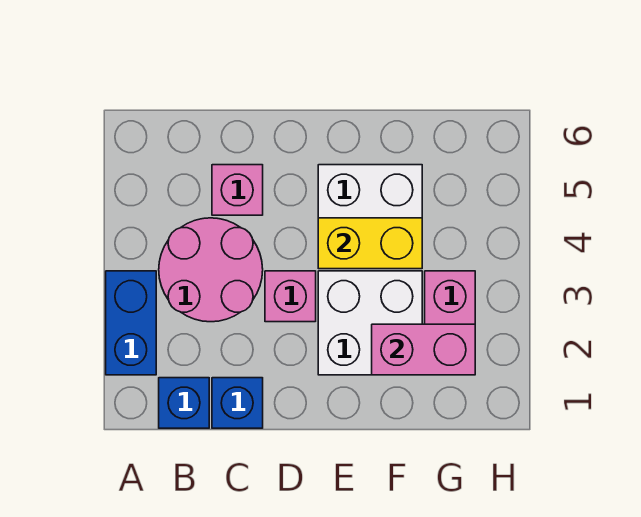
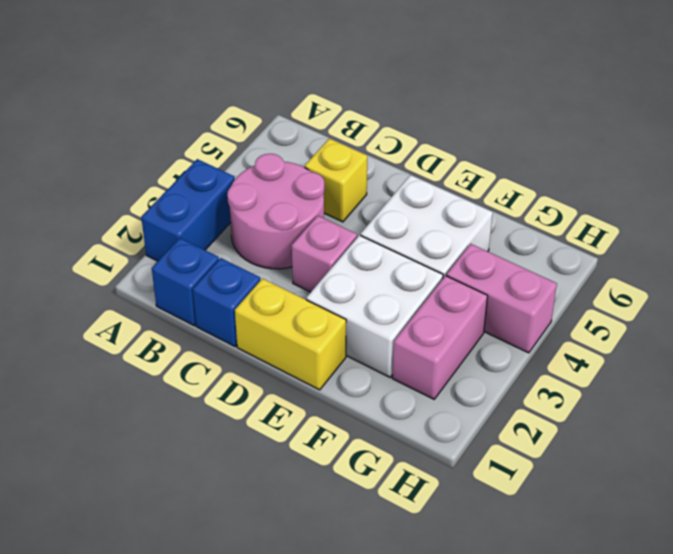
pink brick C5 level 1 -> yellow brick C5 level 1
yellow brick E4:F4 level 2 -> yellow brick D1:E1 level 1
pink brick F2:G2 level 2 -> pink brick G4:H4 level 1

